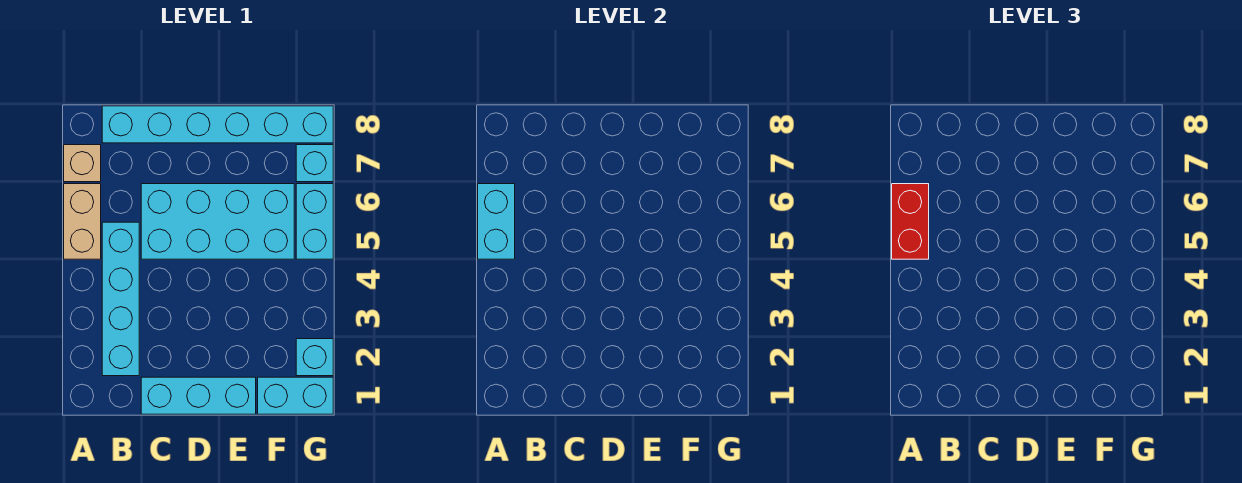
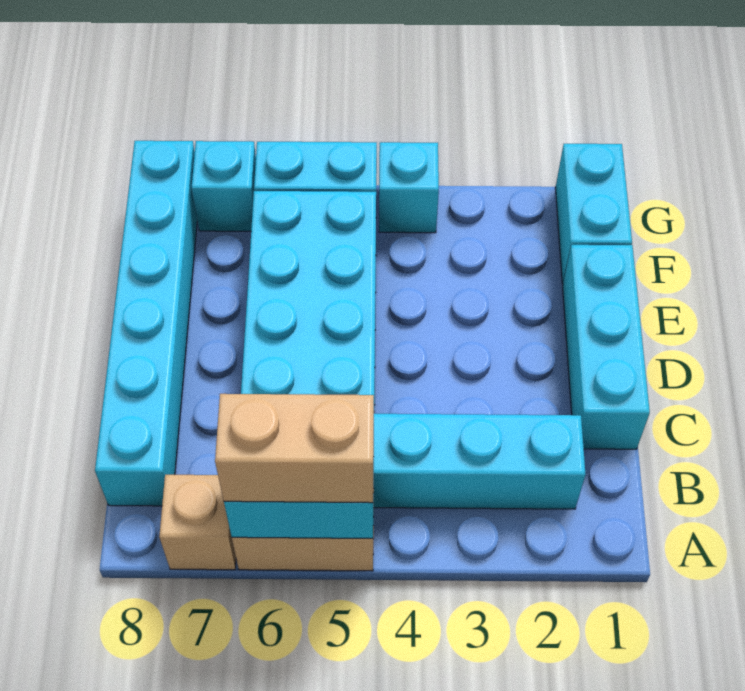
red brick A5:A6 level 3 -> tan brick A5:A6 level 3
cyan brick G2 level 1 -> cyan brick G4 level 1

